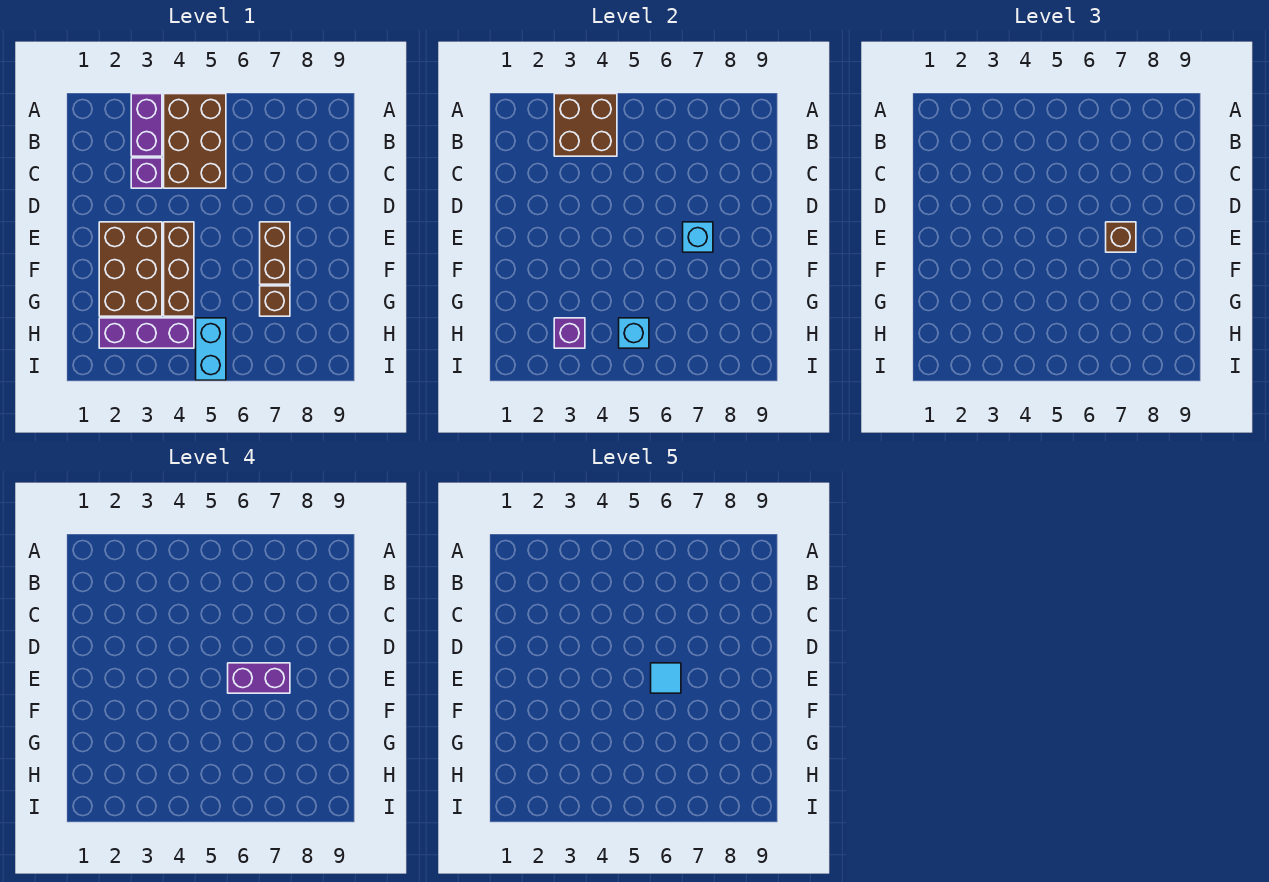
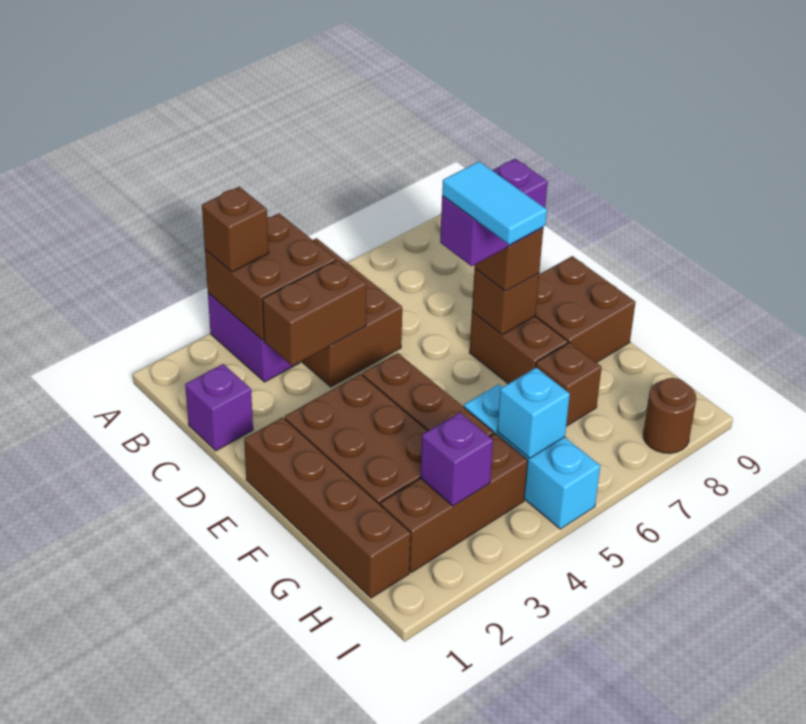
none -> brown brick A3 level 3
purple brick C3 level 1 -> purple brick C1 level 1
none -> brown brick C3:C4 level 2
none -> brown brick E1:H1 level 1
cyan tile E6 level 5 -> cyan tile E6:F6 level 5
cyan brick E7 level 2 -> brown brick E7 level 2
none -> brown brick E8:F9 level 1
purple brick H2:H4 level 1 -> brown brick H2:H4 level 1
cyan brick H5:I5 level 1 -> cyan brick G5:I5 level 1
none -> brown round brick I8 level 1

